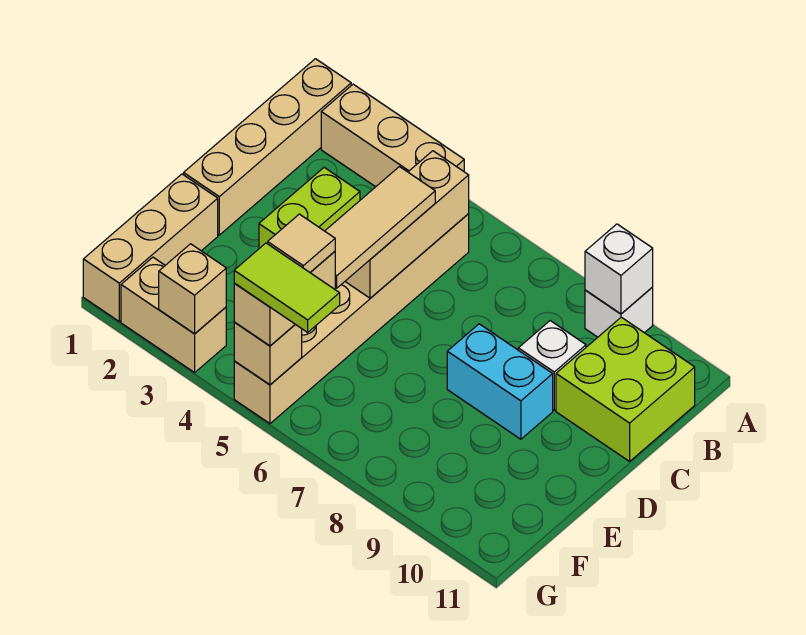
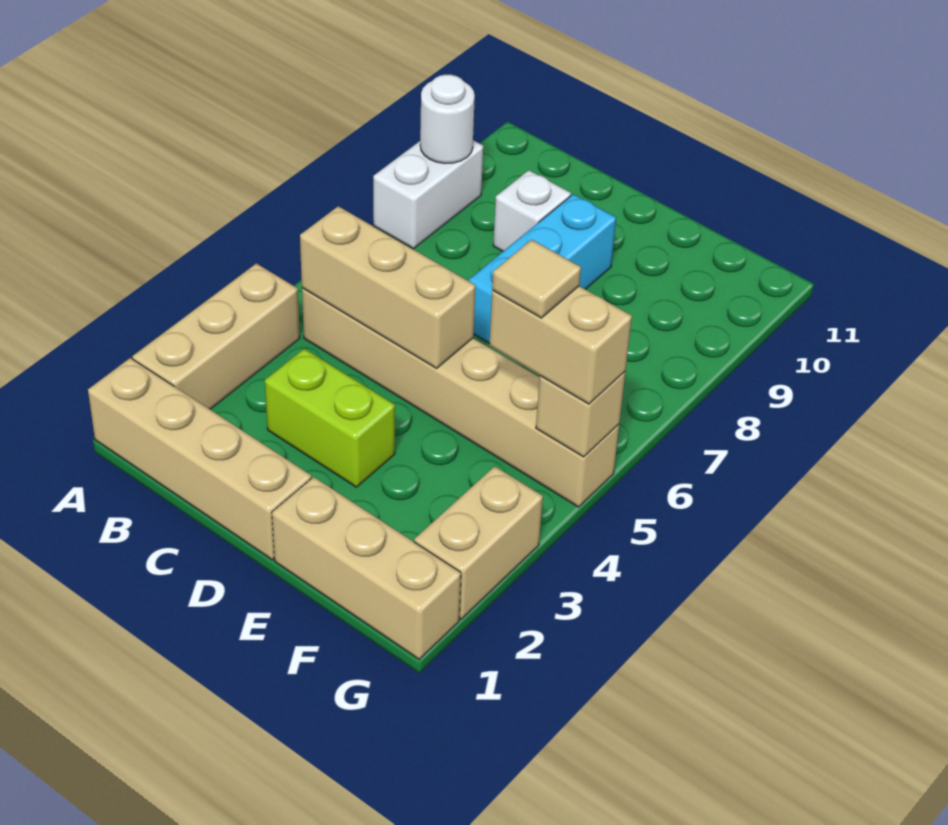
white brick A9 level 1 -> white brick A8:A9 level 1
white brick A9 level 2 -> white round brick A9 level 2
lime brick B10:C11 level 1 -> none
tan tile C5:E5 level 3 -> none
cyan brick D8:D9 level 1 -> cyan brick D7:D9 level 1
tan brick G3 level 2 -> none
lime tile G5:G6 level 4 -> none

